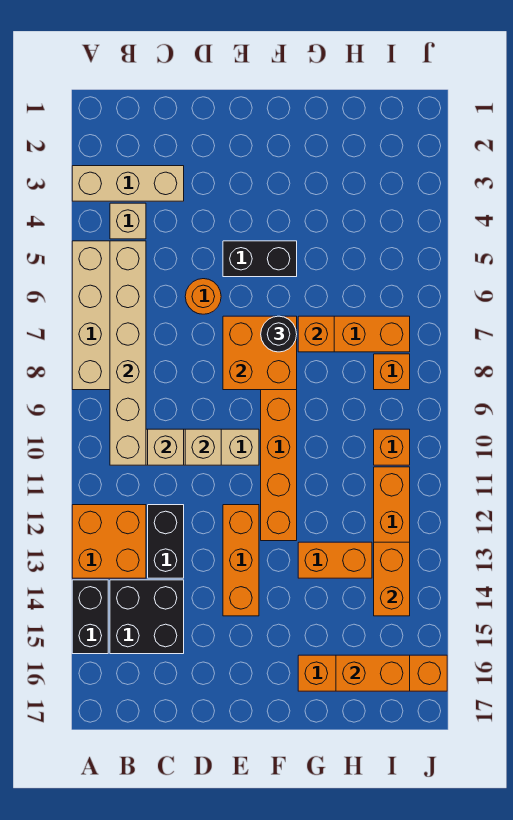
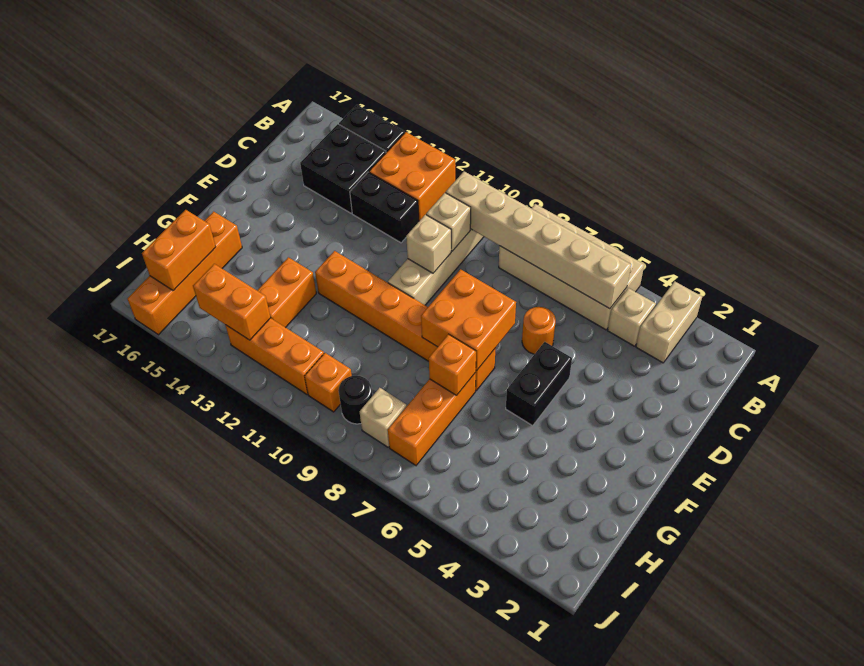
tan brick A3:C3 level 1 -> tan brick A3:B3 level 1
orange brick E12:E14 level 1 -> none
black round brick F7 level 3 -> black round brick I9 level 1
orange brick I8 level 1 -> tan brick I8 level 1

